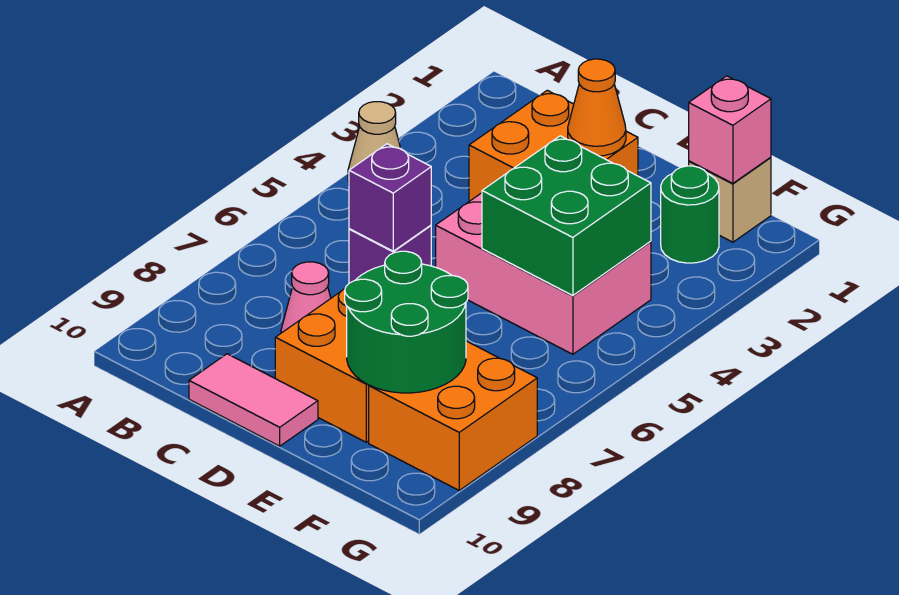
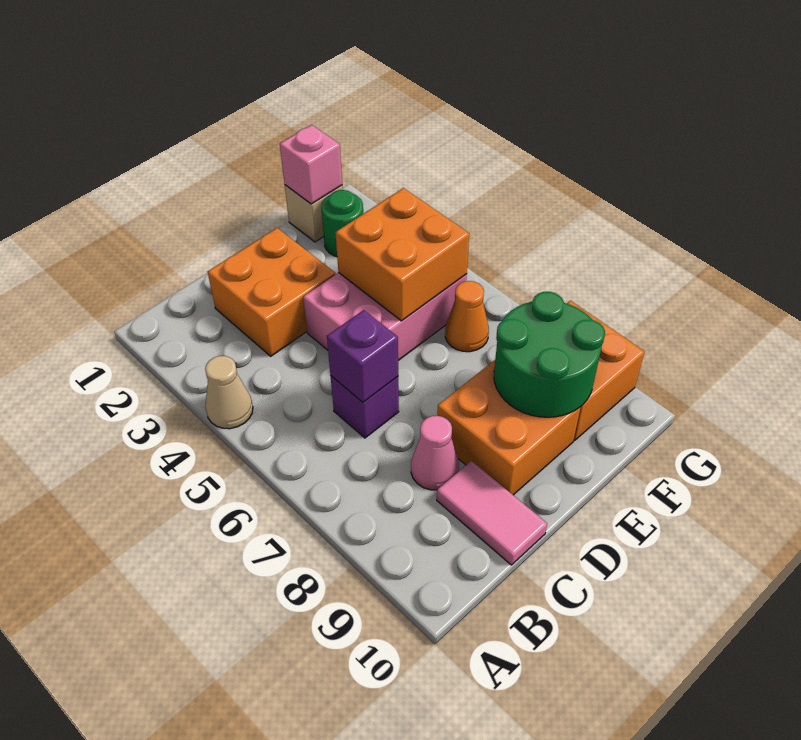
pink tile C10:D10 level 1 -> pink tile C9:C10 level 1
orange cone D2 level 2 -> orange cone F6 level 1
green brick E4:F5 level 2 -> orange brick E4:F5 level 2

